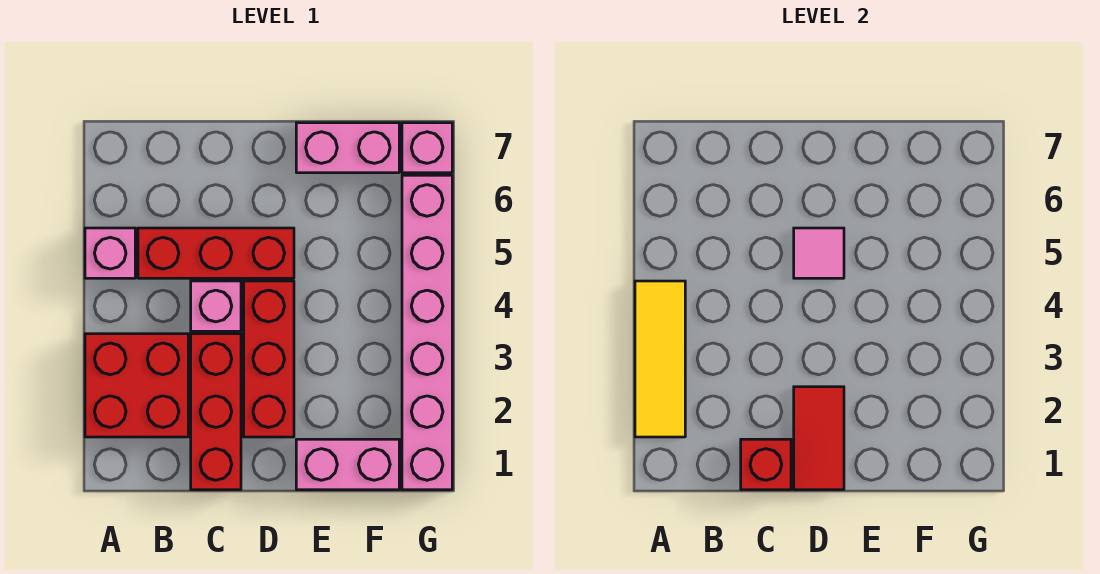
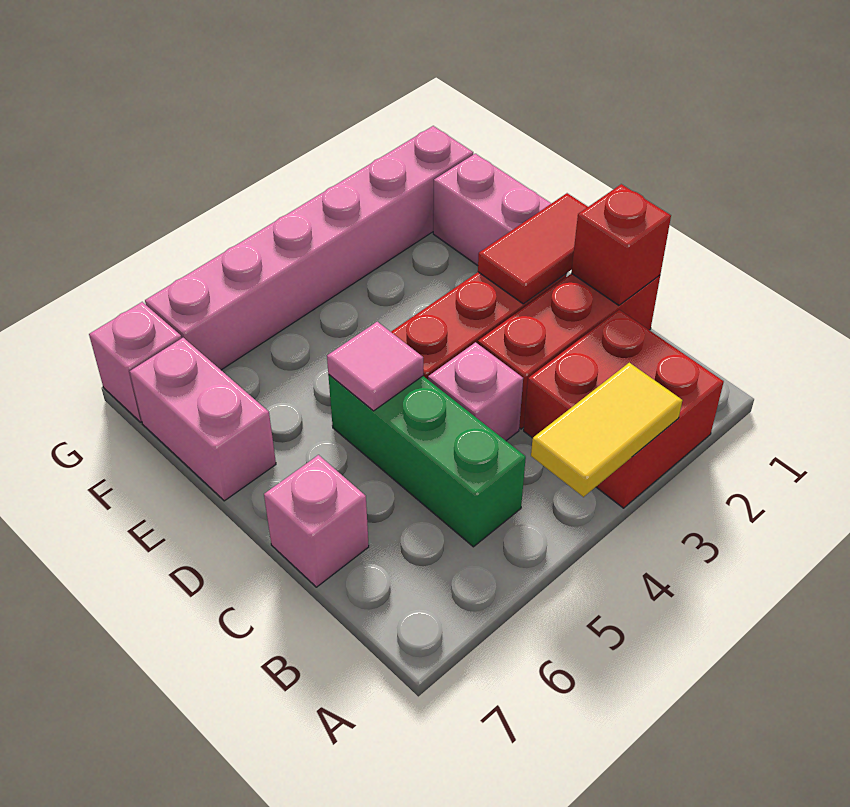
yellow tile A2:A4 level 2 -> yellow tile A3:A4 level 2
pink brick A5 level 1 -> pink brick C7 level 1
red brick B5:D5 level 1 -> green brick B5:D5 level 1

